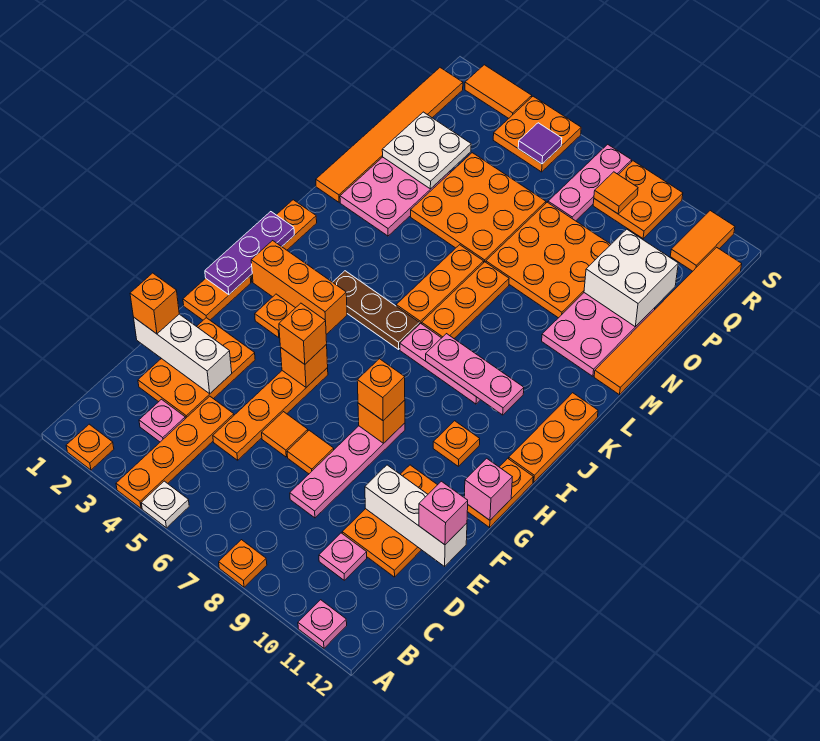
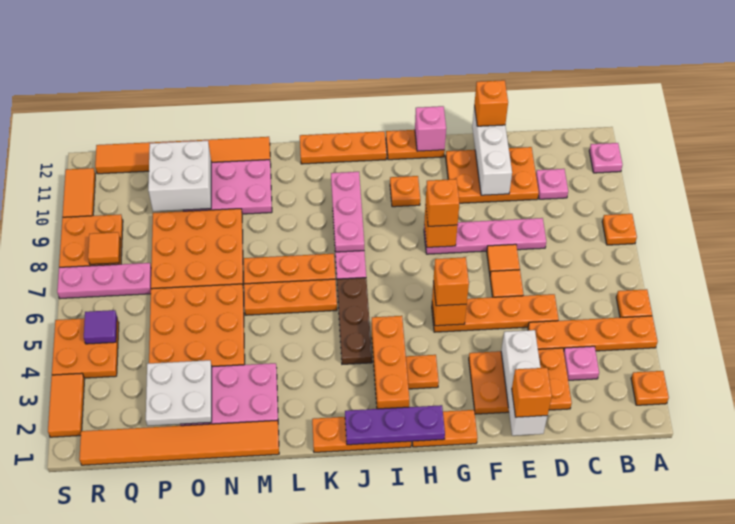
white plate A5 level 1 -> orange plate A5 level 1
pink brick E12 level 3 -> orange brick E12 level 3
orange tile R11:S11 level 1 -> orange tile S10:S11 level 1

